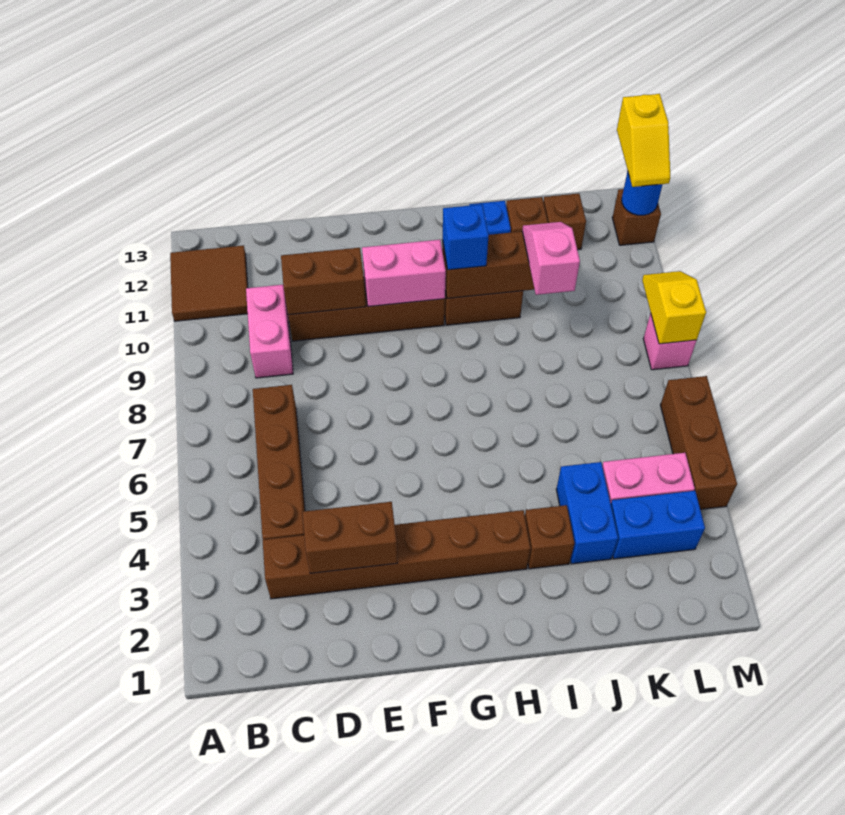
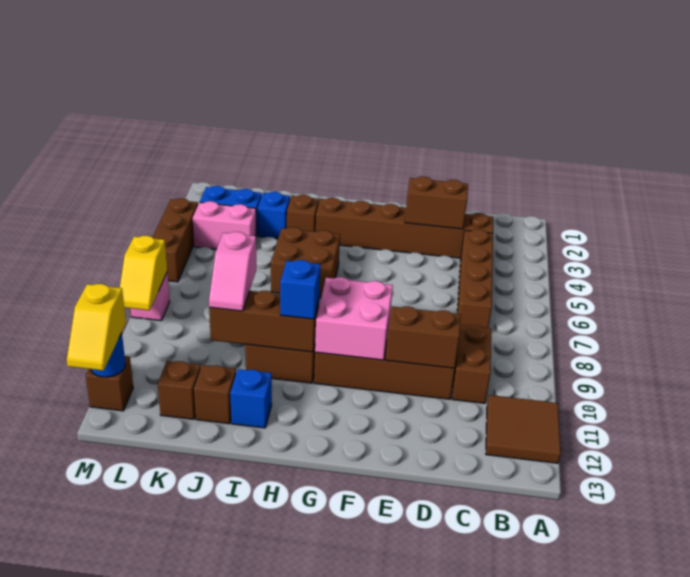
pink brick C9:C10 level 1 -> brown brick C9:C10 level 1
pink brick F10:G10 level 2 -> pink brick F9:G10 level 2
none -> brown brick H5:I6 level 1
blue brick J3:J4 level 1 -> blue brick J3 level 1
yellow slope M12:M13 level 3 top 13 -> yellow slope M12:M13 level 3 top 12

